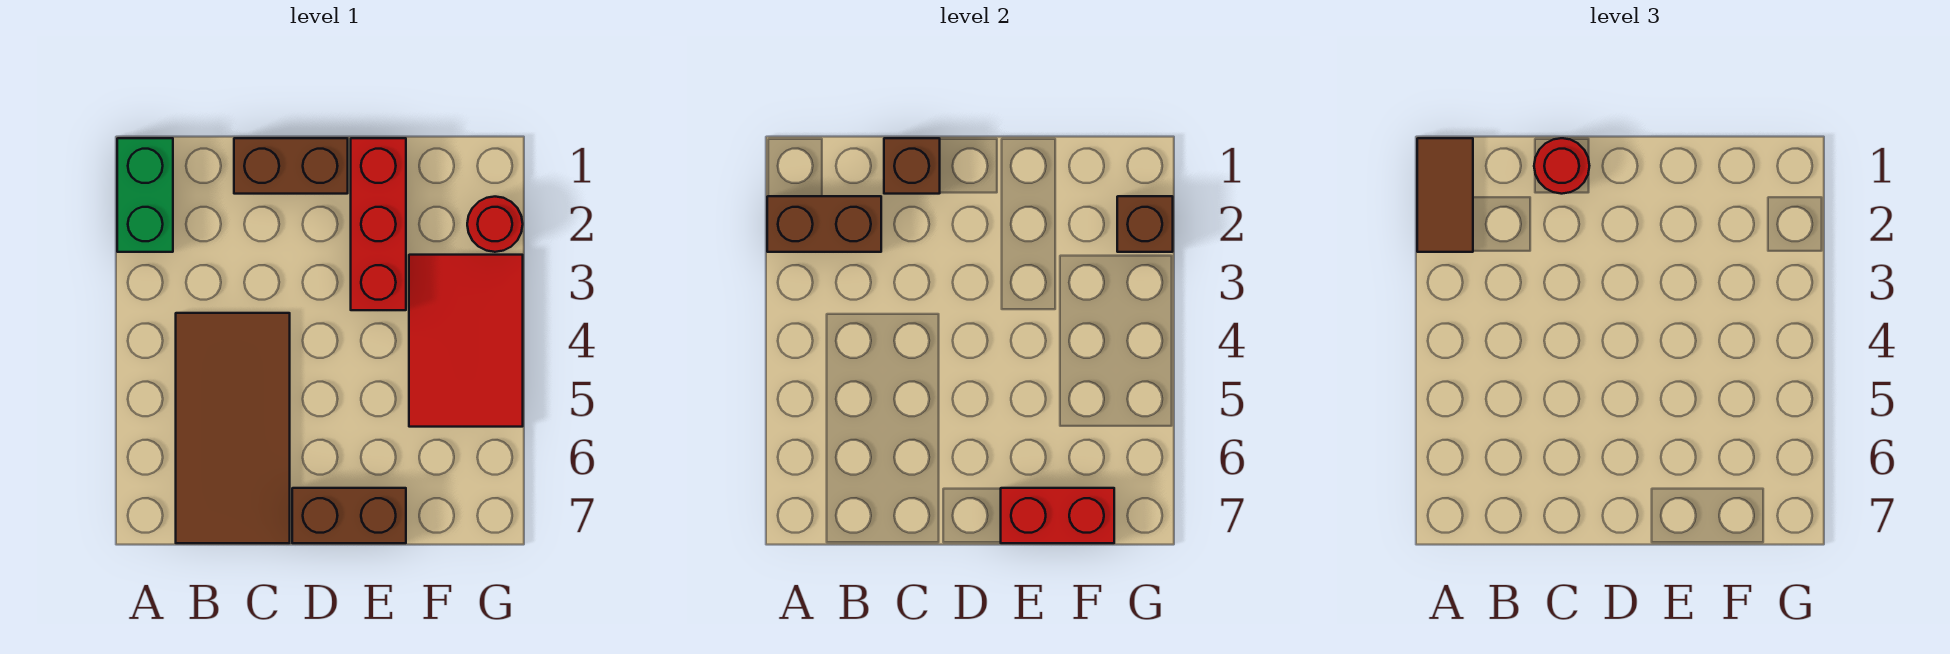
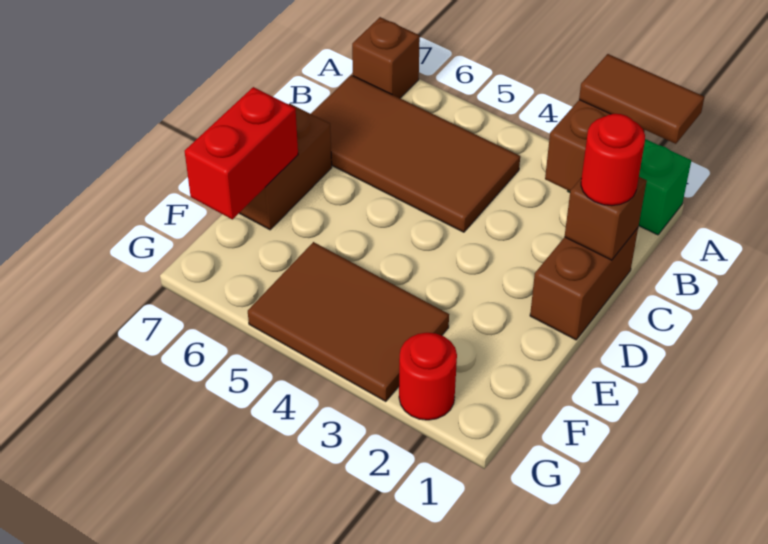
red brick E1:E3 level 1 -> none
red tile F3:G5 level 1 -> brown tile F3:G5 level 1
brown brick G2 level 2 -> brown brick A7 level 1

